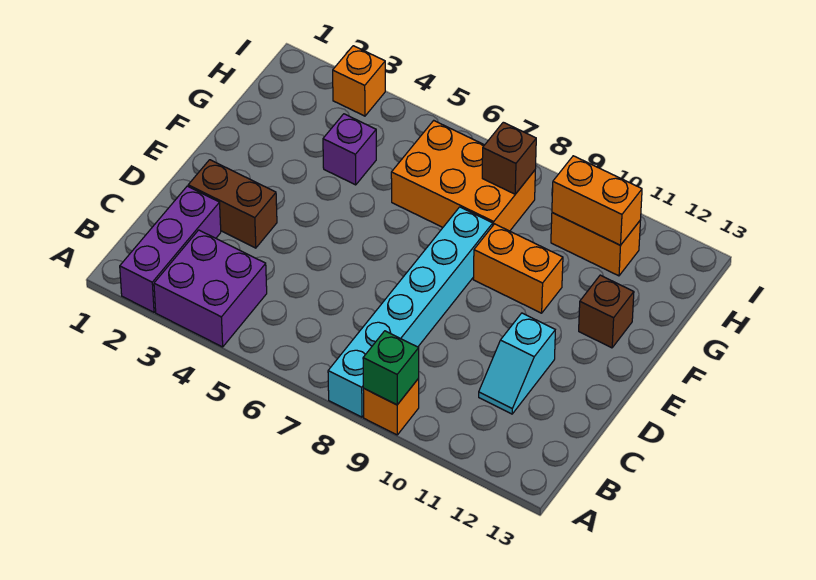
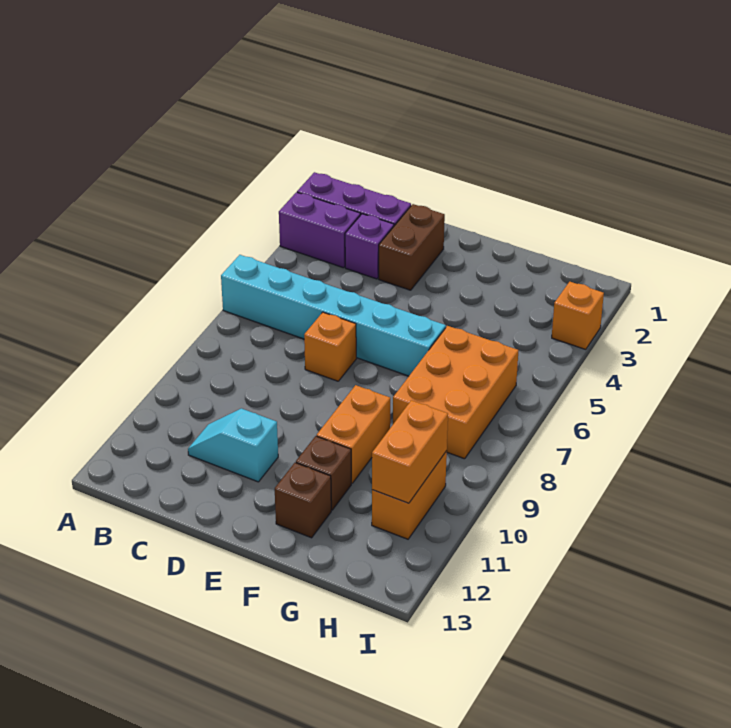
purple brick A3:B4 level 1 -> purple brick A3:B3 level 1
cyan brick A8:F8 level 1 -> cyan brick A6:F6 level 1
orange brick A9 level 1 -> orange brick D7 level 1
green brick A9 level 2 -> none
purple brick G4 level 1 -> purple brick C3 level 1
brown brick H8 level 2 -> brown brick F11 level 1

